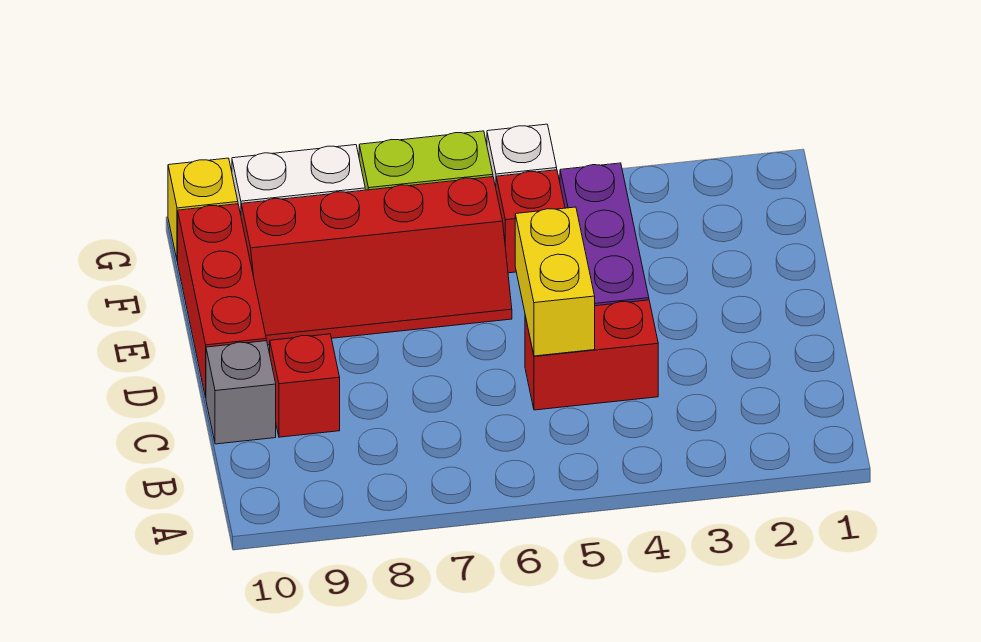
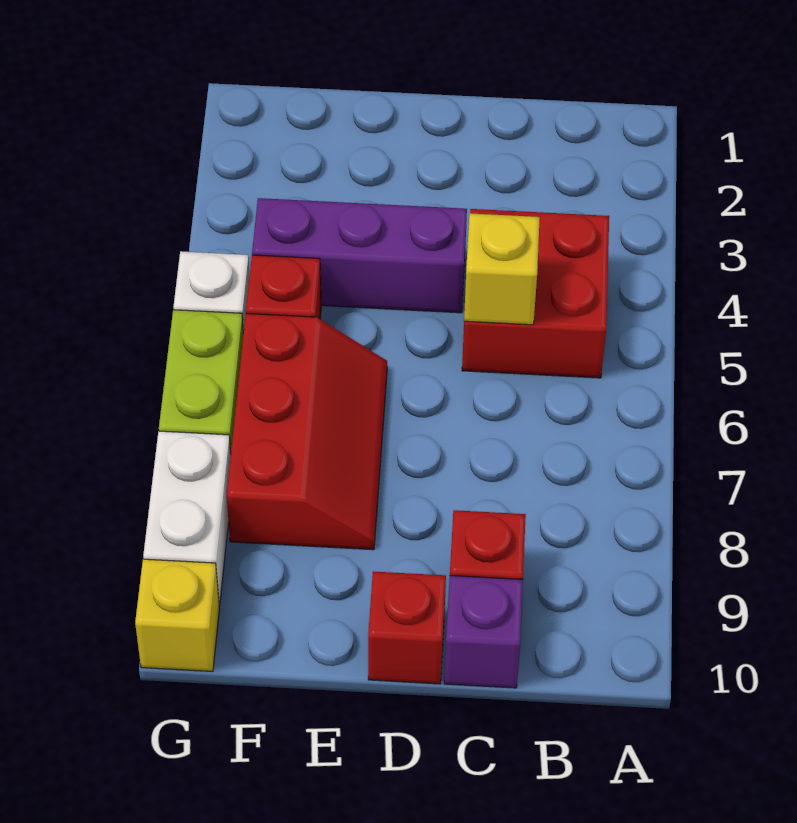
red brick C4:C5 level 1 -> red brick B4:C5 level 1
yellow brick C5:D5 level 2 -> yellow brick C5 level 2
grey brick C10 level 1 -> purple brick C10 level 1
red brick D10:F10 level 1 -> red brick D10 level 1
red slope E6:F9 level 1 top F -> red slope E6:F8 level 1 top F

